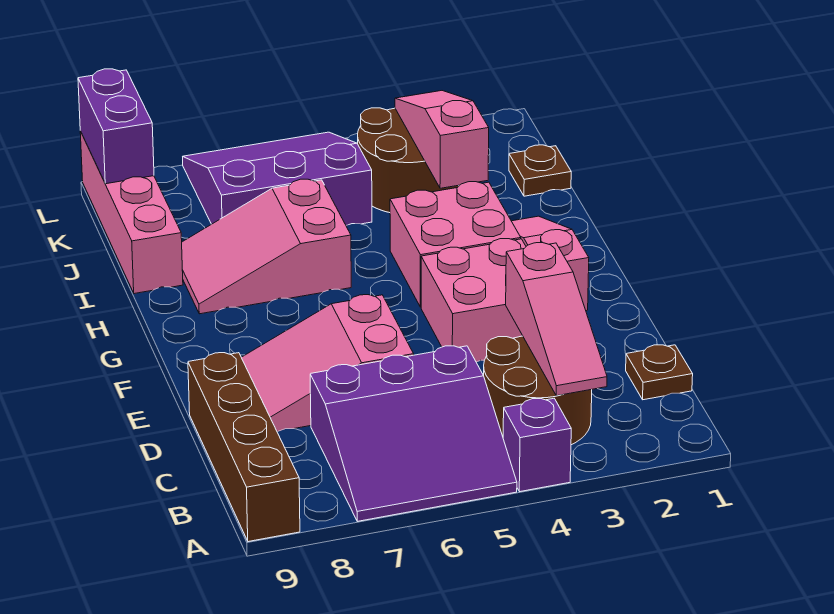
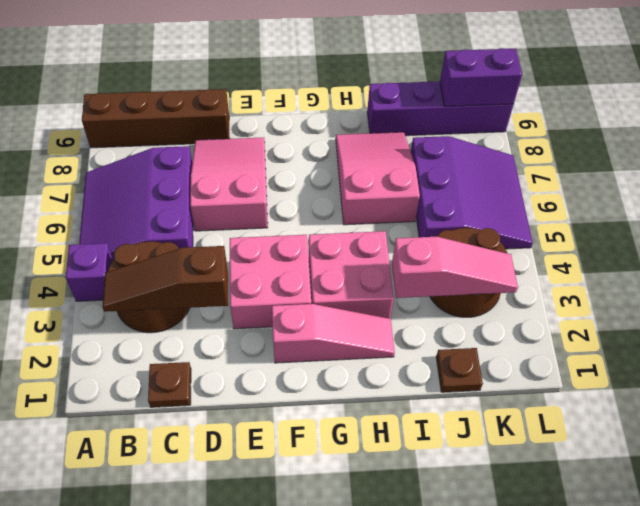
pink slope B3:D3 level 2 top D -> brown slope B3:D3 level 2 top D
pink brick I9:L9 level 1 -> purple brick I9:L9 level 1

